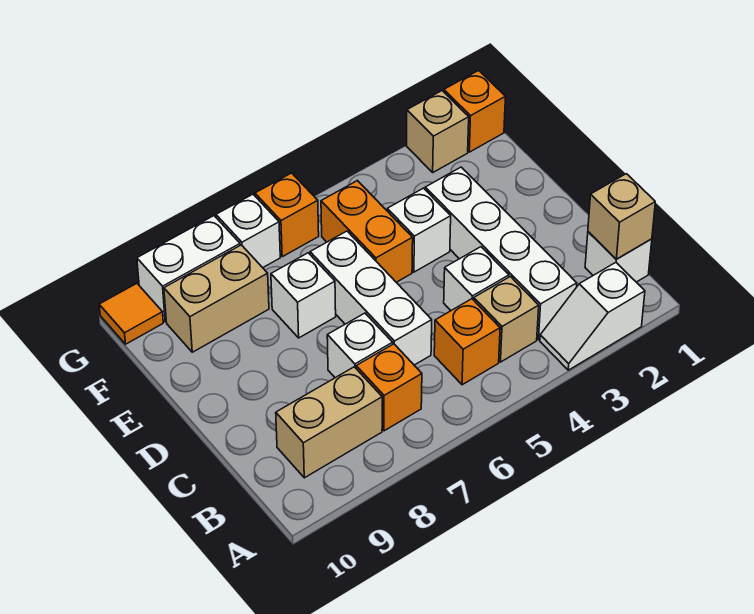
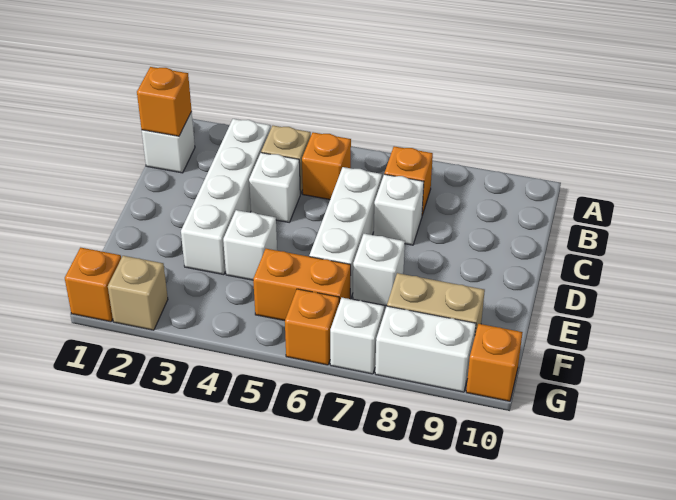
white slope A2:A3 level 1 top 2 -> none
tan brick B1 level 2 -> orange brick B1 level 2
tan brick B8:B9 level 1 -> none
orange brick E5:F5 level 1 -> orange brick F5:F6 level 1
orange tile G10 level 1 -> orange brick G10 level 1

